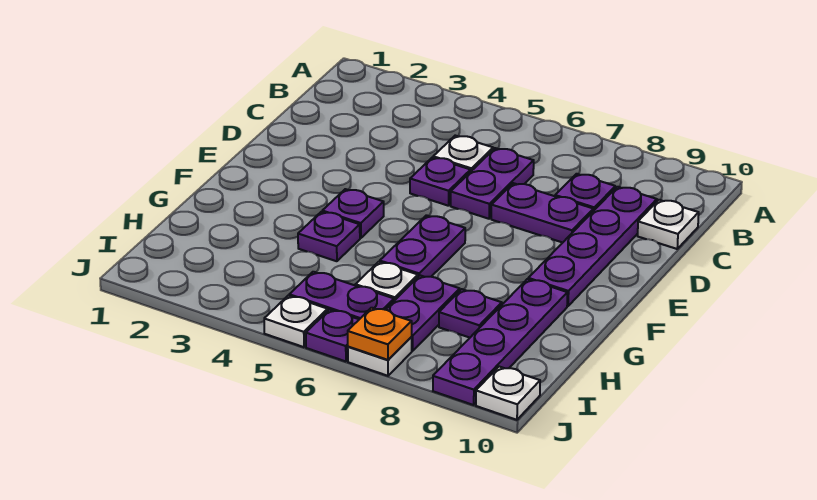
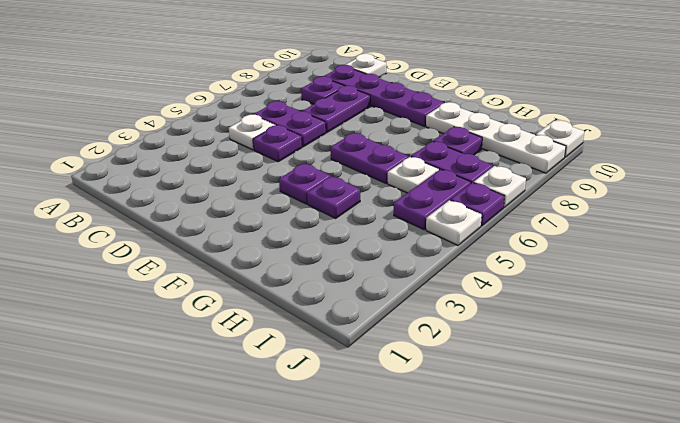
purple plate G9:J9 level 1 -> white plate G9:J9 level 1
orange plate J7 level 2 -> none

